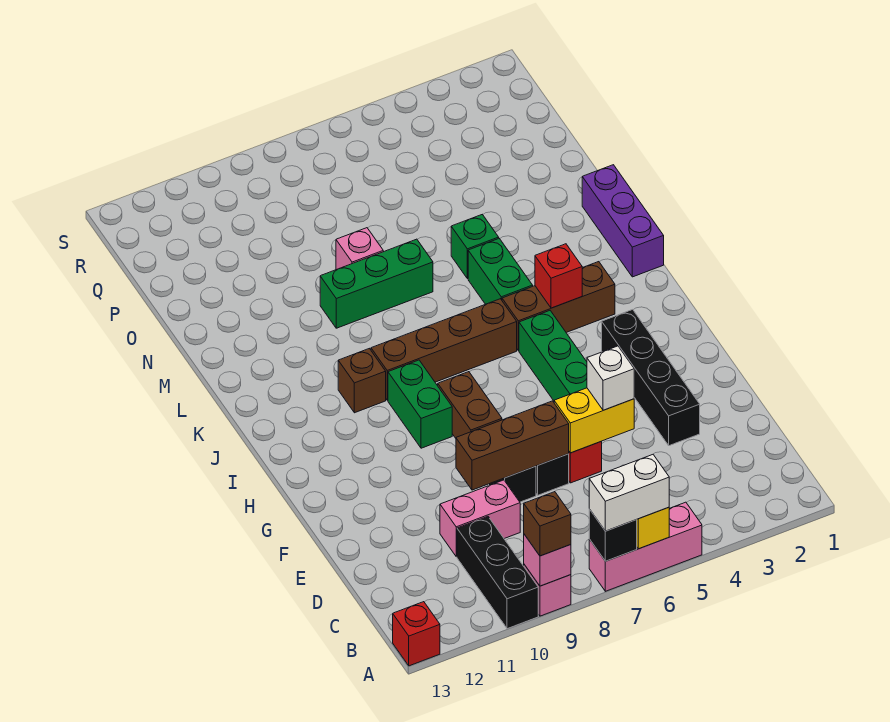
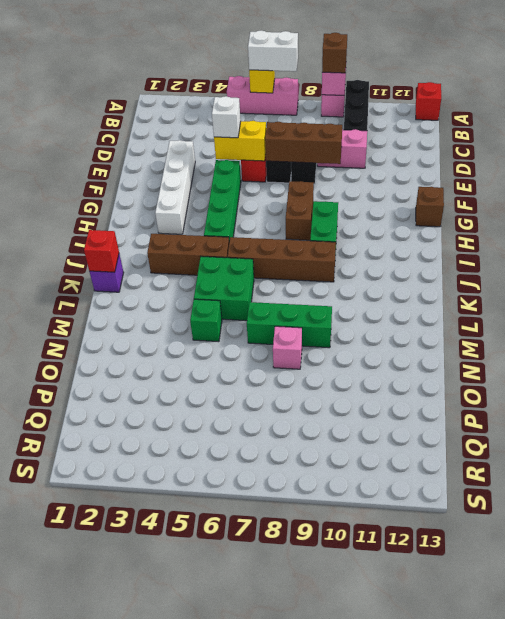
black brick A7 level 2 -> none
black brick E3:H3 level 1 -> white brick E3:H3 level 1
red brick J4 level 2 -> red brick K1 level 2
brown brick J10 level 1 -> brown brick G13 level 1
purple brick K1:M1 level 1 -> purple brick K1 level 1
green brick K5:L5 level 1 -> green brick K5:L6 level 1

